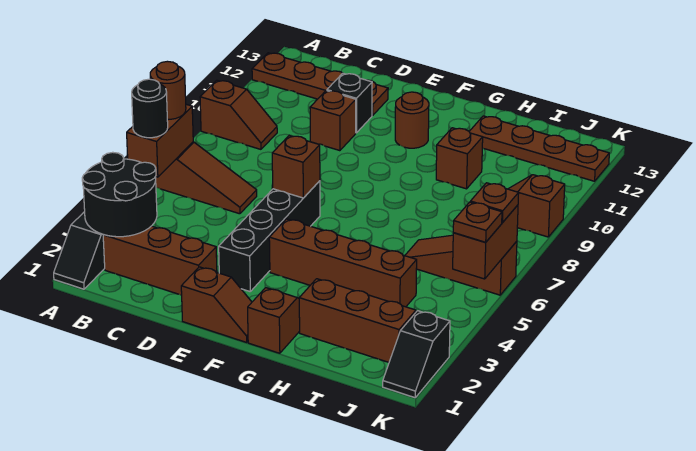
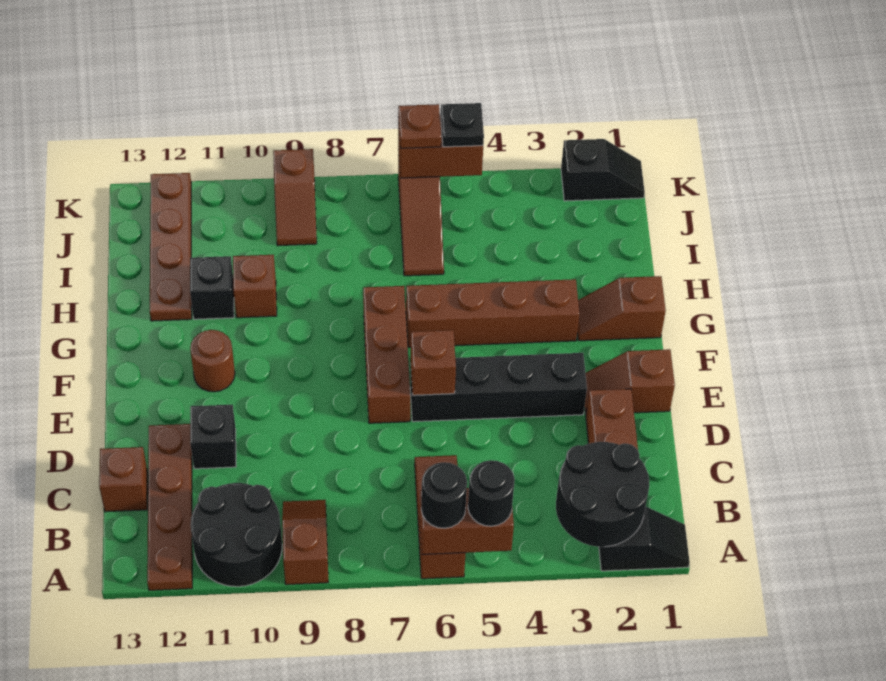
brown round brick A6 level 3 -> black round brick A6 level 3
none -> black round brick A10:B11 level 1
brown brick D10 level 1 -> brown brick C13 level 1
brown slope E1:F1 level 1 top E -> brown slope E1:E2 level 1 top 1
brown brick F4:I4 level 1 -> brown brick G3:G6 level 1
brown brick H2:J2 level 1 -> brown brick E7:G7 level 1
none -> black brick H11 level 1
brown plate K5 level 3 -> black plate K5 level 3

